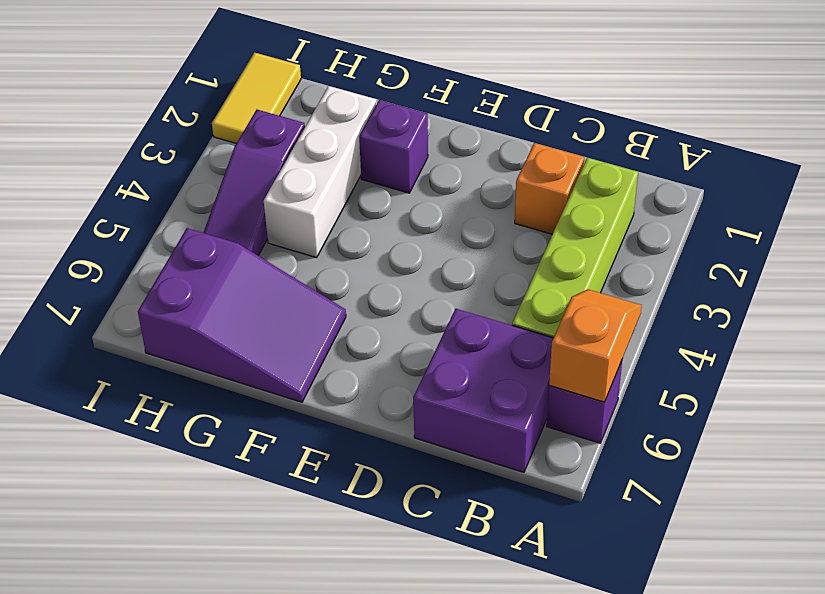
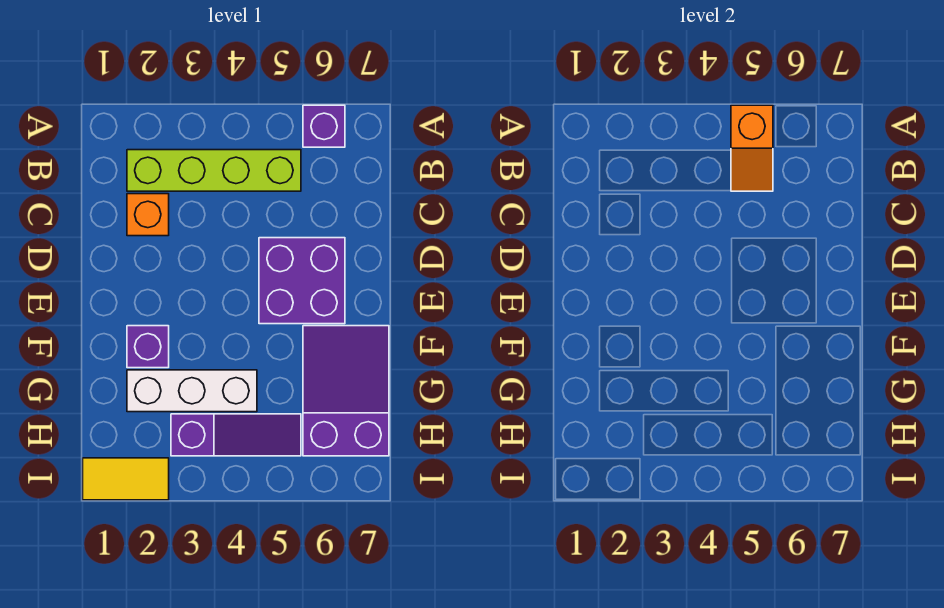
orange slope A5:A6 level 2 top 6 -> orange slope A5:B5 level 2 top A
purple brick B6:C7 level 1 -> purple brick D5:E6 level 1

